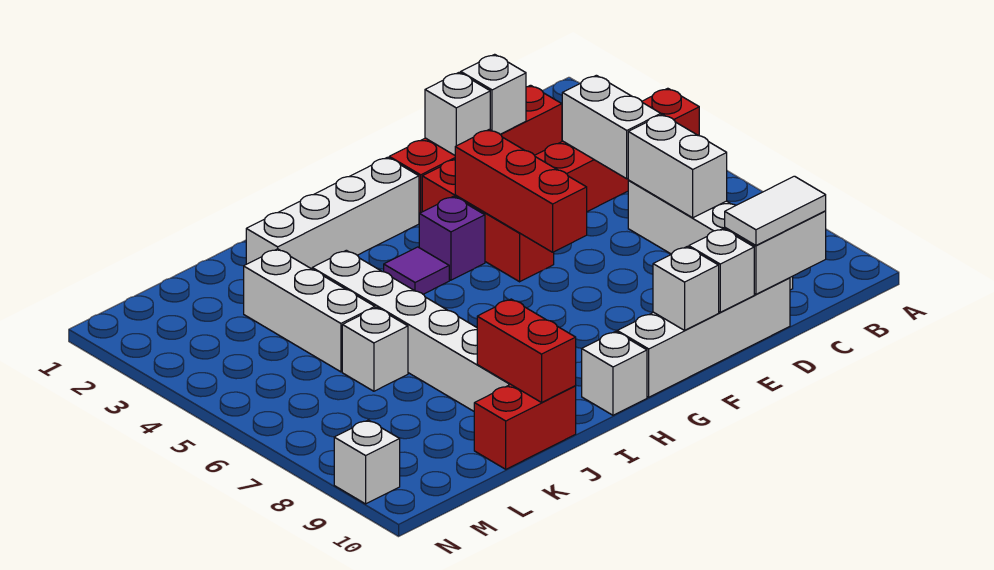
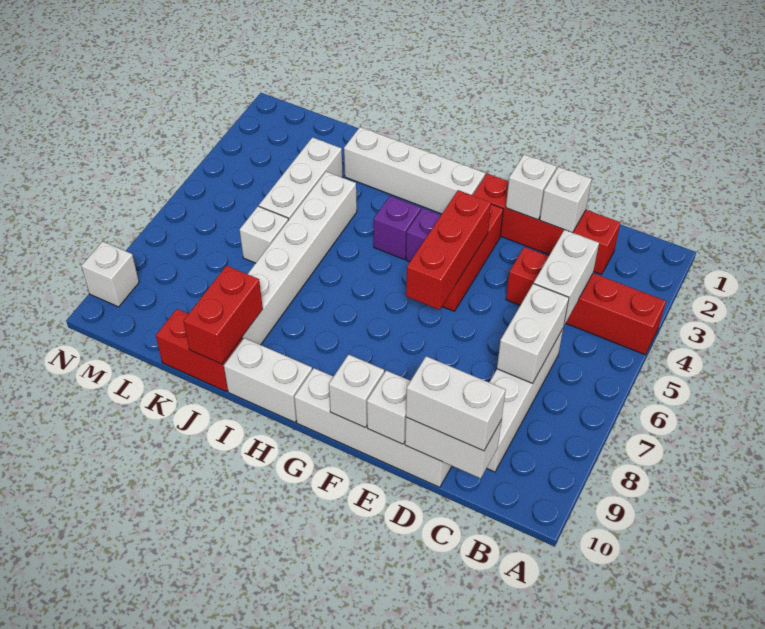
white tile C10:D10 level 3 -> white brick C10:D10 level 3
purple tile H4 level 1 -> purple brick H4 level 1
white brick H10 level 1 -> white brick H10:I10 level 1

